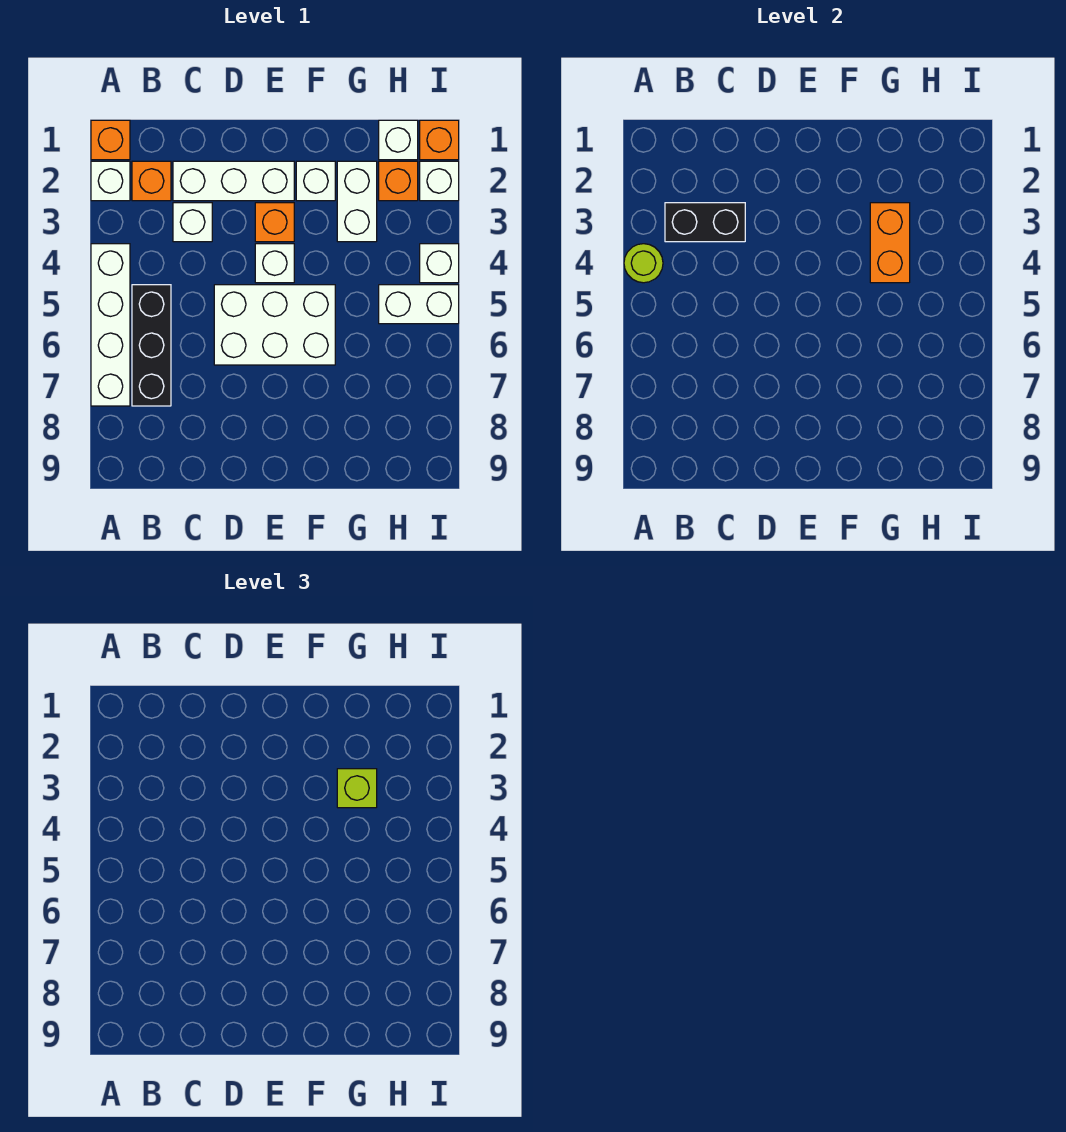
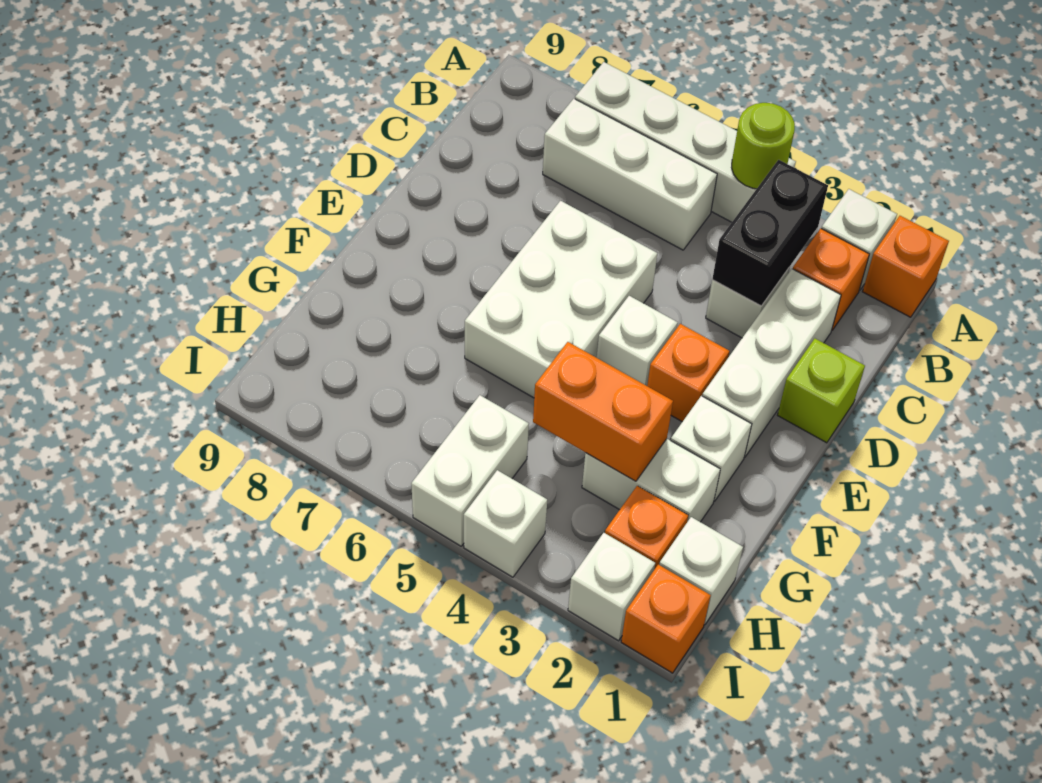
black brick B5:B7 level 1 -> white brick B5:B7 level 1
lime brick G3 level 3 -> lime brick D1 level 1

